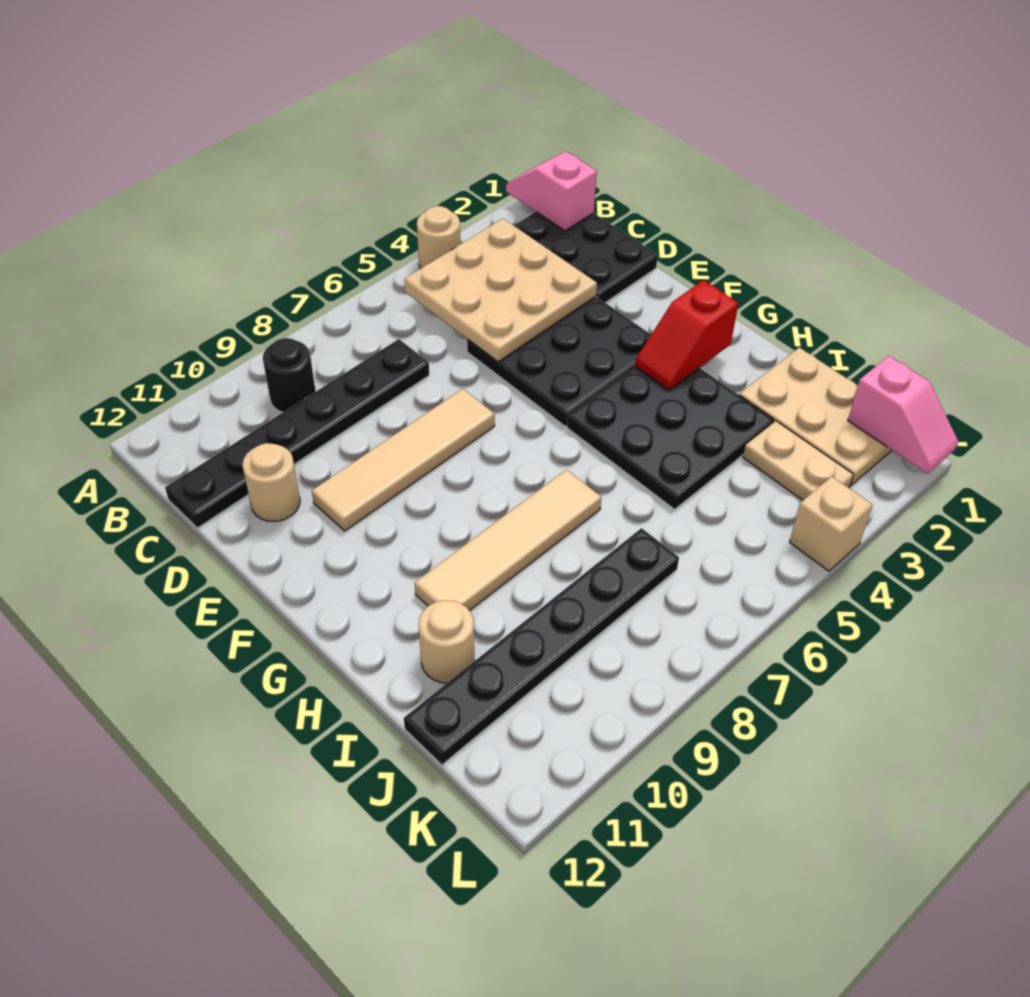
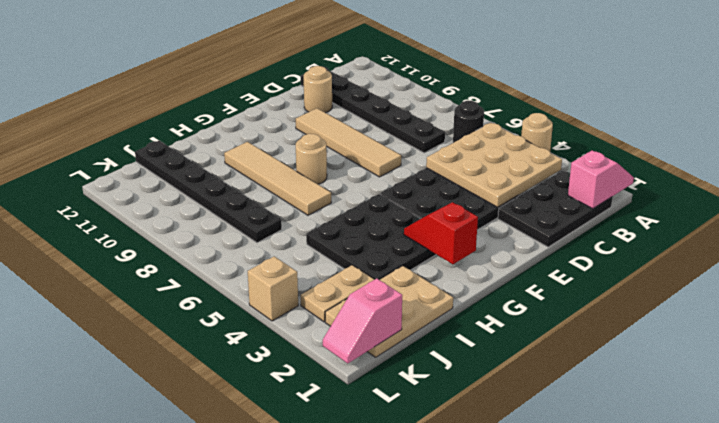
black round brick B9 level 1 -> black round brick B6 level 1
tan round brick I11 level 1 -> tan round brick G8 level 1

